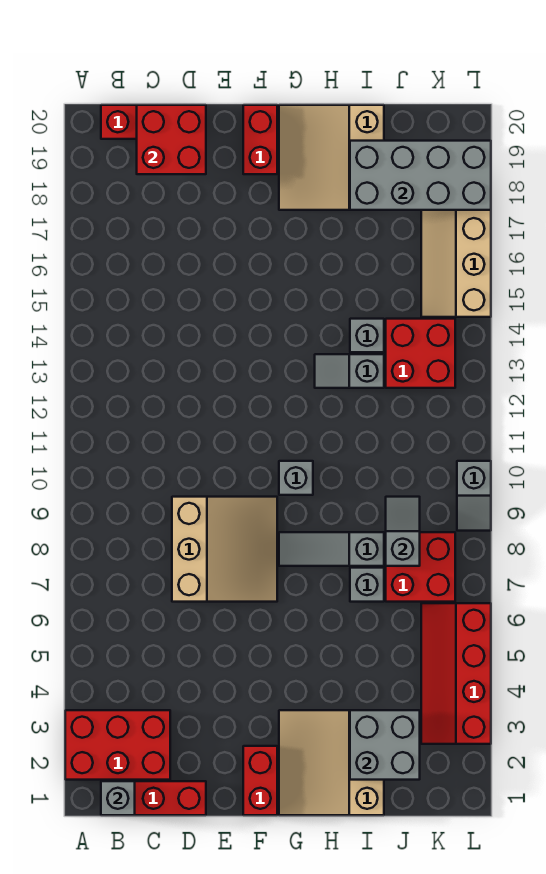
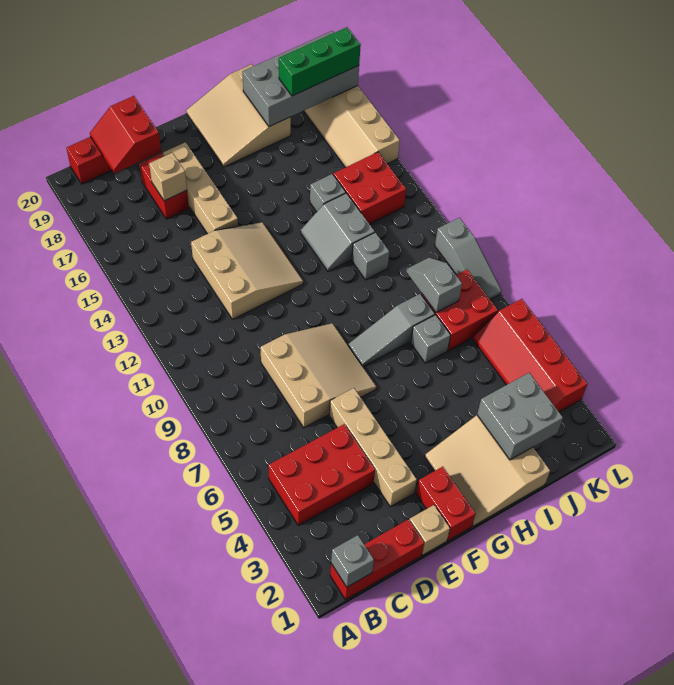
red brick A2:C3 level 1 -> red brick B4:D5 level 1
red brick C19:D20 level 2 -> red slope C19:D20 level 2 top D
none -> tan slope D12:F14 level 1 top D
none -> tan brick D17 level 2
none -> tan brick E1 level 1
none -> tan brick E3:E6 level 1
none -> tan brick E15:E18 level 1
red brick F19:F20 level 1 -> red brick D17:D18 level 1
grey brick G10 level 1 -> grey brick I11 level 1
grey slope H13:I13 level 1 top I -> grey slope H12:I13 level 1 top I
none -> green brick J18:L18 level 3
grey slope L9:L10 level 1 top 10 -> grey slope L8:L10 level 1 top 10

